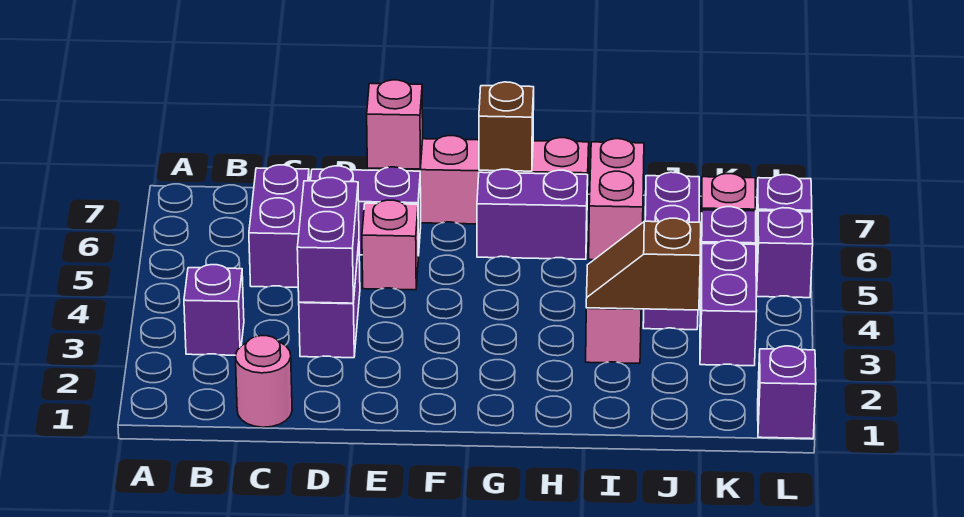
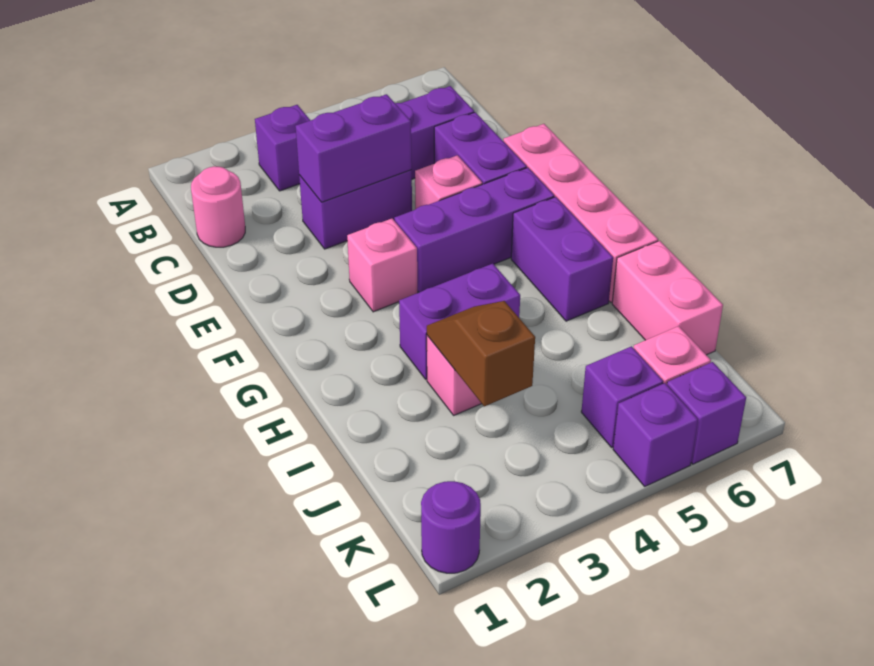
pink brick E7 level 2 -> pink brick F3 level 1
brown brick G7 level 2 -> none
pink brick I6:I7 level 1 -> pink brick I7:J7 level 1
purple brick J4:J6 level 1 -> purple brick F4:F6 level 1
purple brick K3:K4 level 1 -> purple brick H3:H4 level 1
purple brick L1 level 1 -> purple round brick L1 level 1

